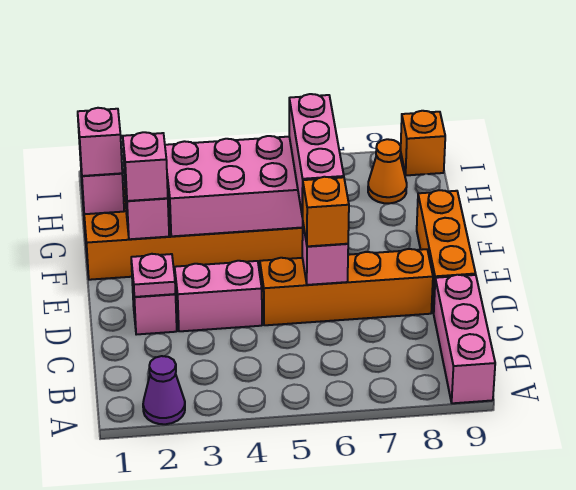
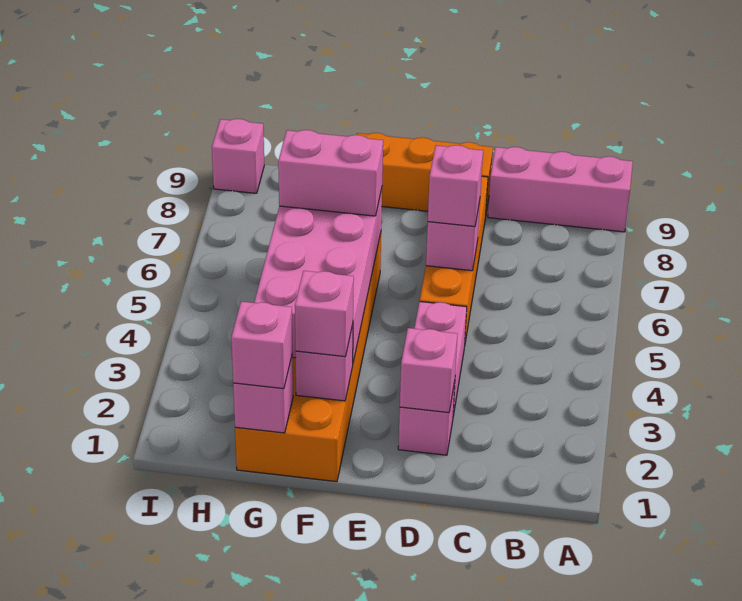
purple cone A2 level 1 -> none
pink plate D2 level 2 -> pink brick D2 level 2
orange brick D6 level 3 -> pink brick D6 level 3
pink brick E6:G6 level 3 -> pink brick F6:G6 level 3
orange cone H8 level 1 -> none
orange brick I9 level 1 -> pink brick I9 level 1

